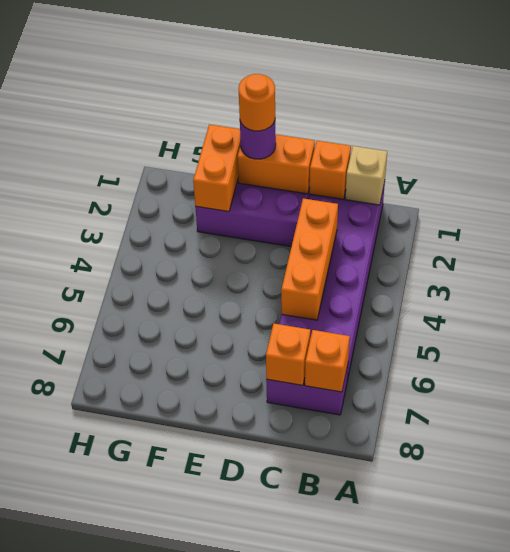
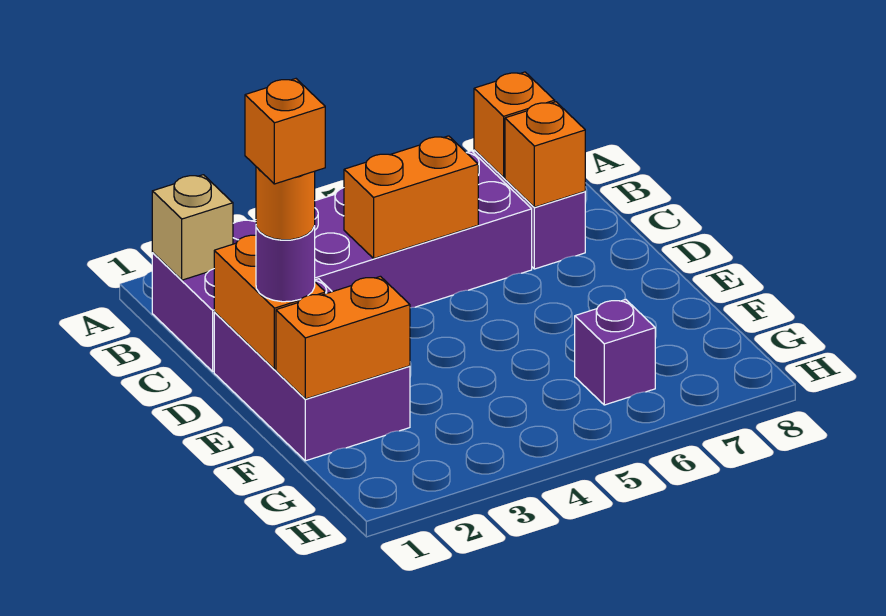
orange brick C1 level 2 -> orange brick E1 level 5
orange brick C3:C5 level 2 -> orange brick C4:C5 level 2
none -> purple brick G6 level 1

